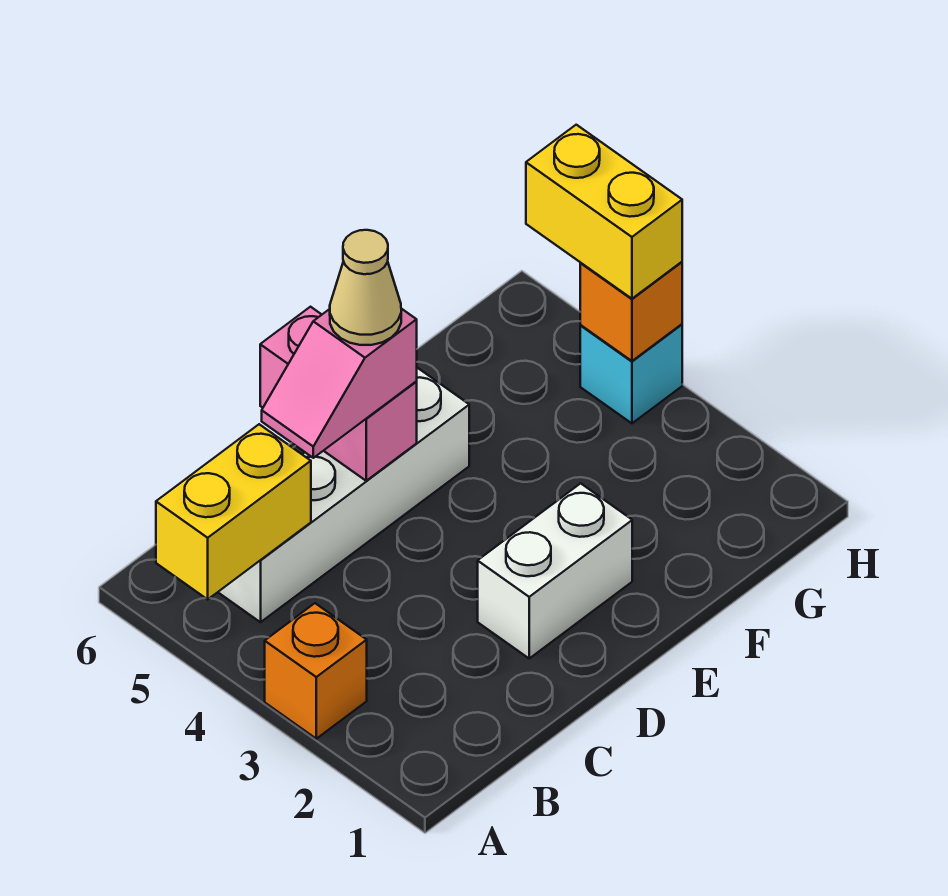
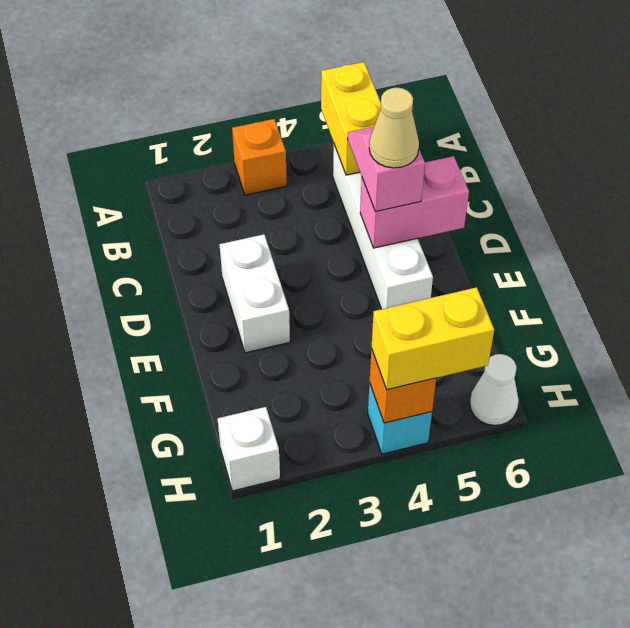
none -> white brick H1 level 1
none -> white cone H6 level 1

